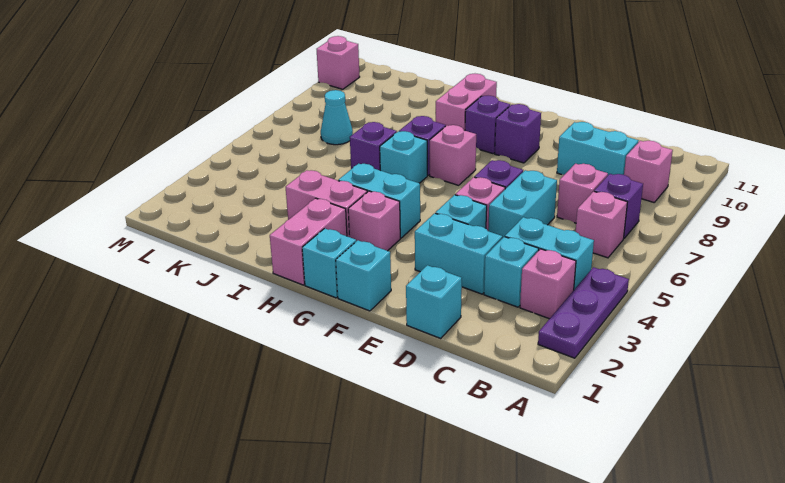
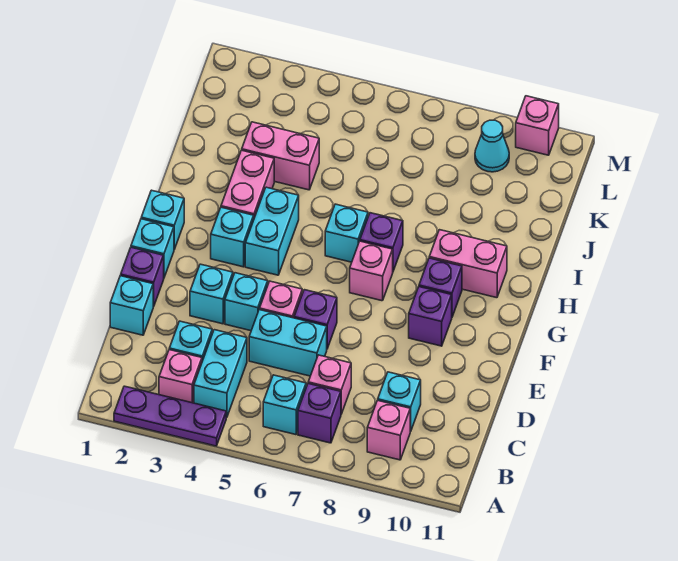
pink brick B6 level 1 -> cyan brick B6 level 1
cyan brick C9:D9 level 1 -> cyan brick C9 level 1
cyan brick D3:E3 level 1 -> cyan brick E3 level 1
pink brick G3 level 1 -> cyan brick G3 level 1
pink brick H1:H2 level 1 -> pink brick J3:J4 level 1
purple brick I6 level 1 -> purple brick E1 level 1
cyan cone K7 level 1 -> cyan cone L9 level 1

